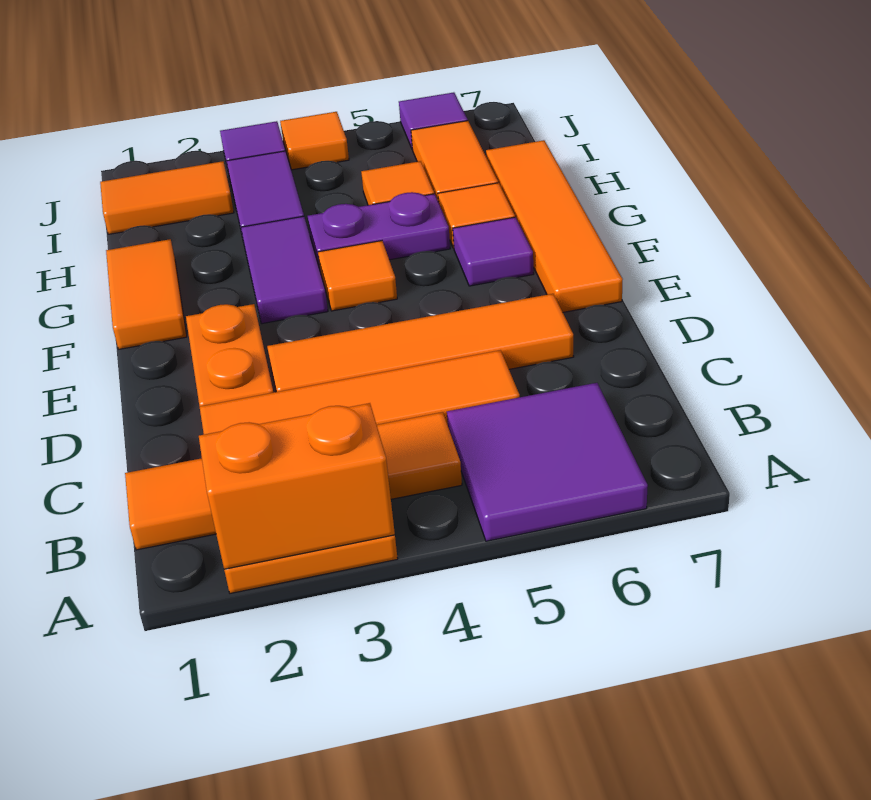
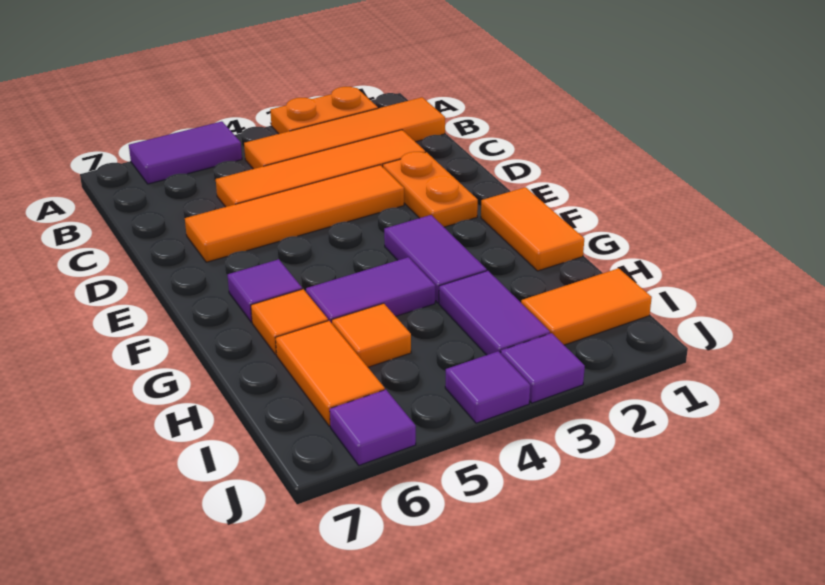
orange brick A2:A3 level 2 -> none
purple tile A5:B6 level 1 -> purple tile A5:A6 level 1
orange tile E7:H7 level 1 -> none
orange tile F4 level 1 -> none
purple plate G4:G5 level 1 -> purple tile G4:G5 level 1
orange tile J4 level 1 -> purple tile J4 level 1

